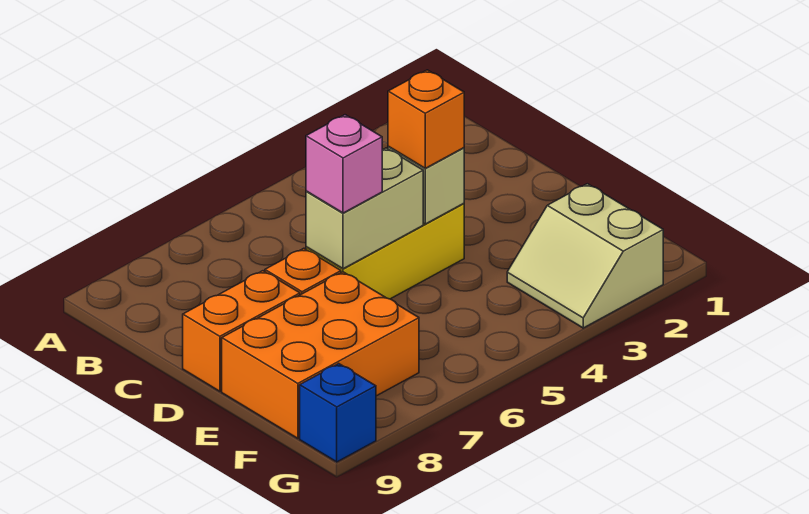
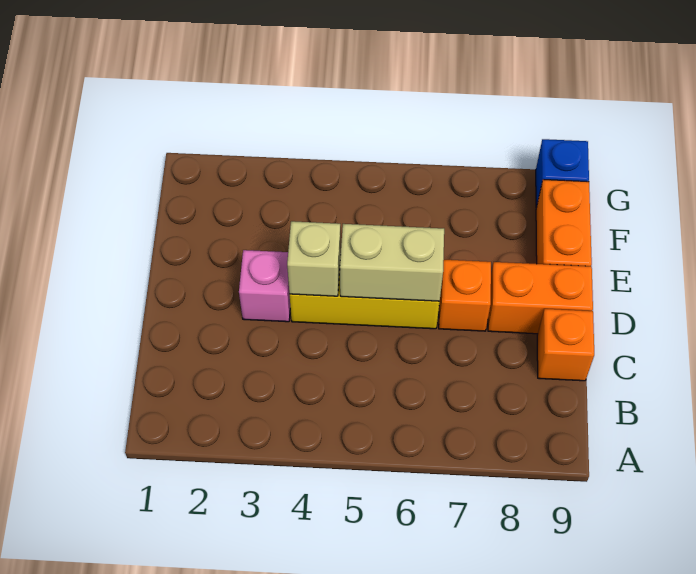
orange brick D4 level 3 -> orange brick C9 level 1
pink brick D6 level 3 -> pink brick D3 level 1
orange brick E7:F9 level 1 -> orange brick E9:F9 level 1
tan slope F2:G3 level 1 top 2 -> none

